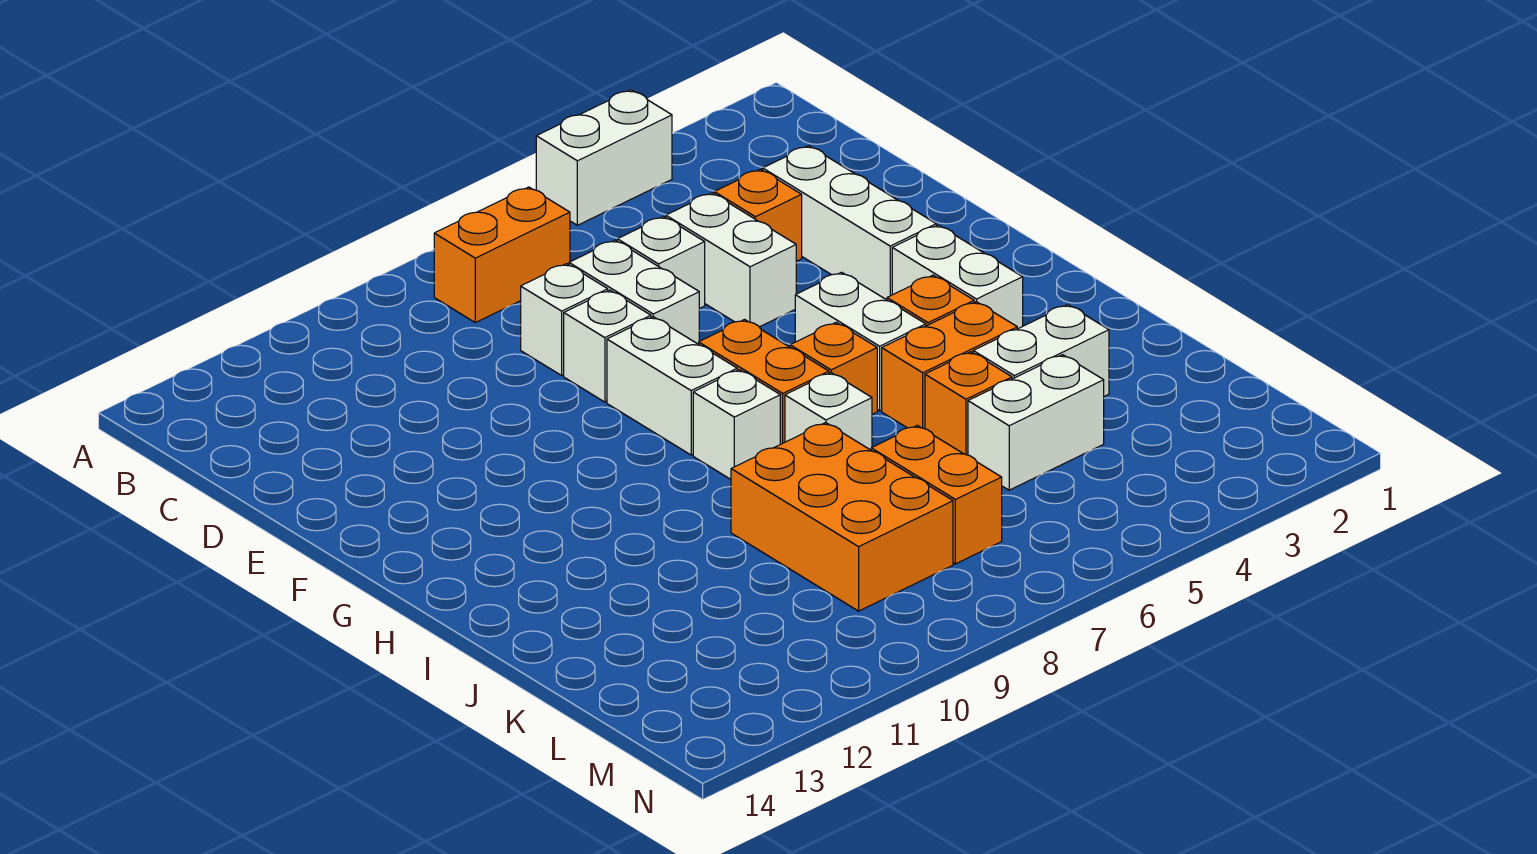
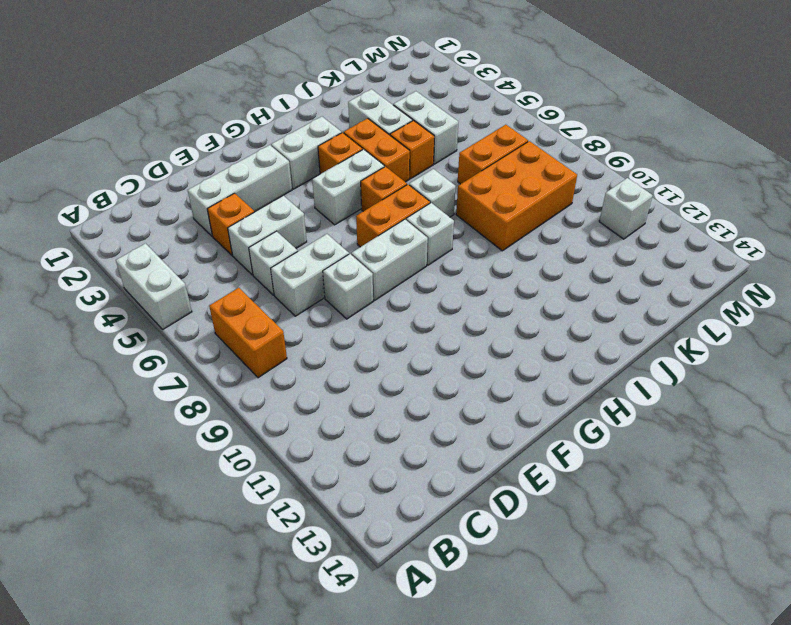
white brick D8 level 1 -> white brick M11 level 1

